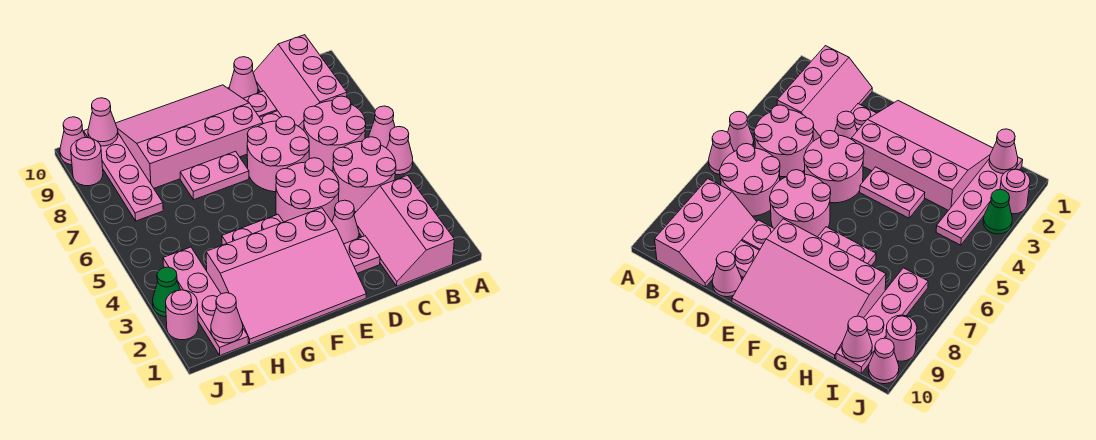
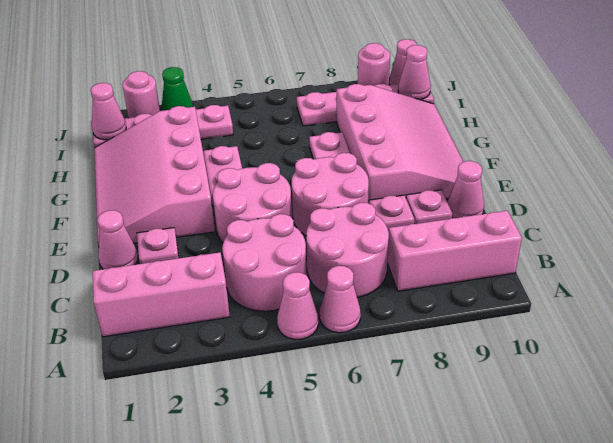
pink cone D3 level 1 -> pink cone D1 level 1

